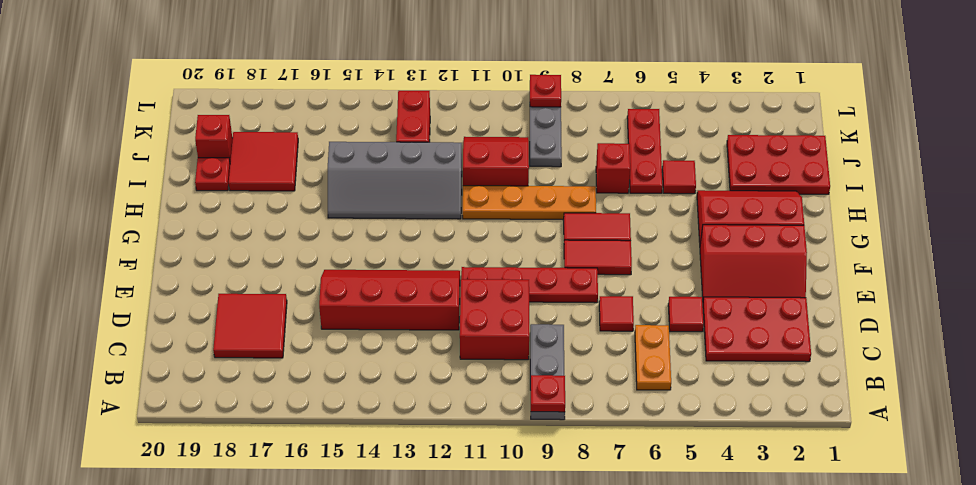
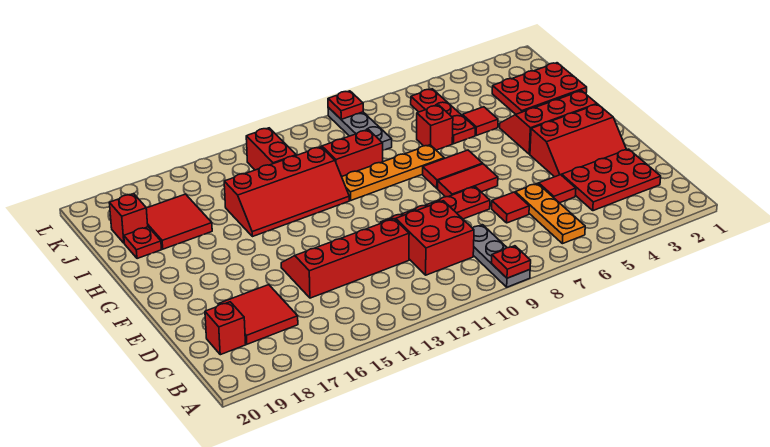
orange plate B6:C6 level 1 -> orange plate B6:D6 level 1
none -> red brick C19 level 1
grey slope H12:I15 level 1 top I -> red slope H12:I15 level 1 top I

